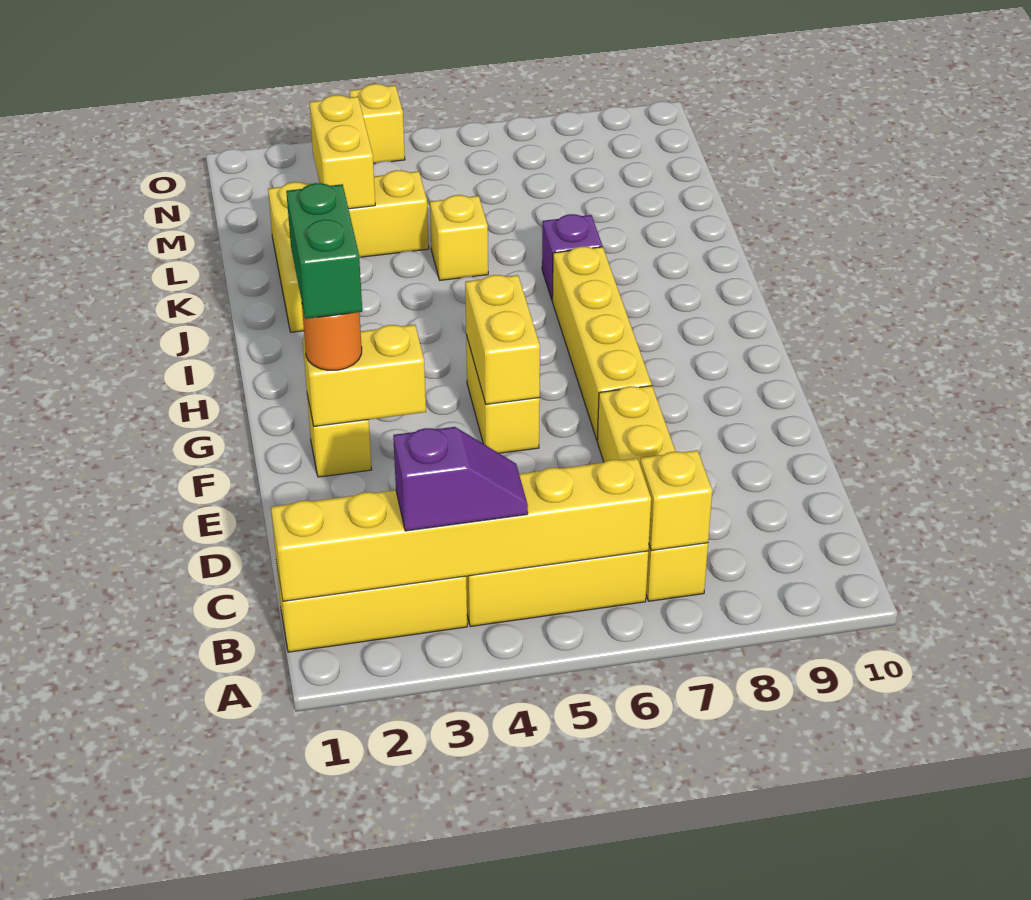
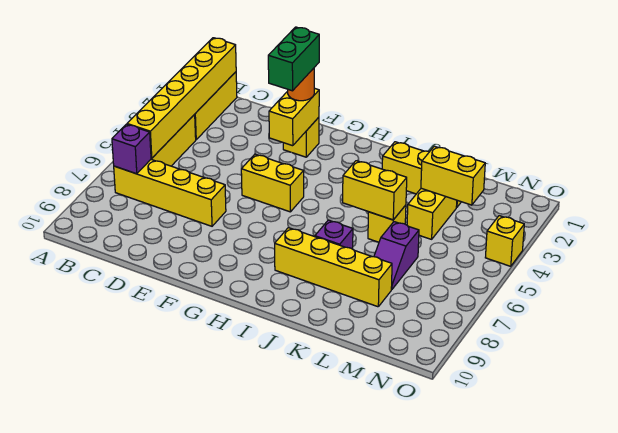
purple slope B3:B4 level 3 top 3 -> purple slope L6:L7 level 1 top 6
yellow brick B7 level 2 -> purple brick B7 level 2
green brick F2:G2 level 4 -> green brick F2:F3 level 4
yellow brick F5:G5 level 2 -> yellow brick J5:K5 level 2
yellow brick F7:I7 level 1 -> yellow brick I8:L8 level 1

